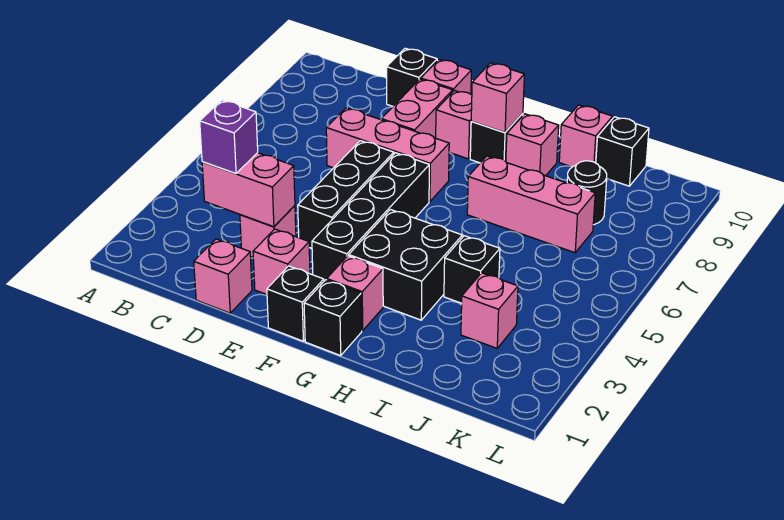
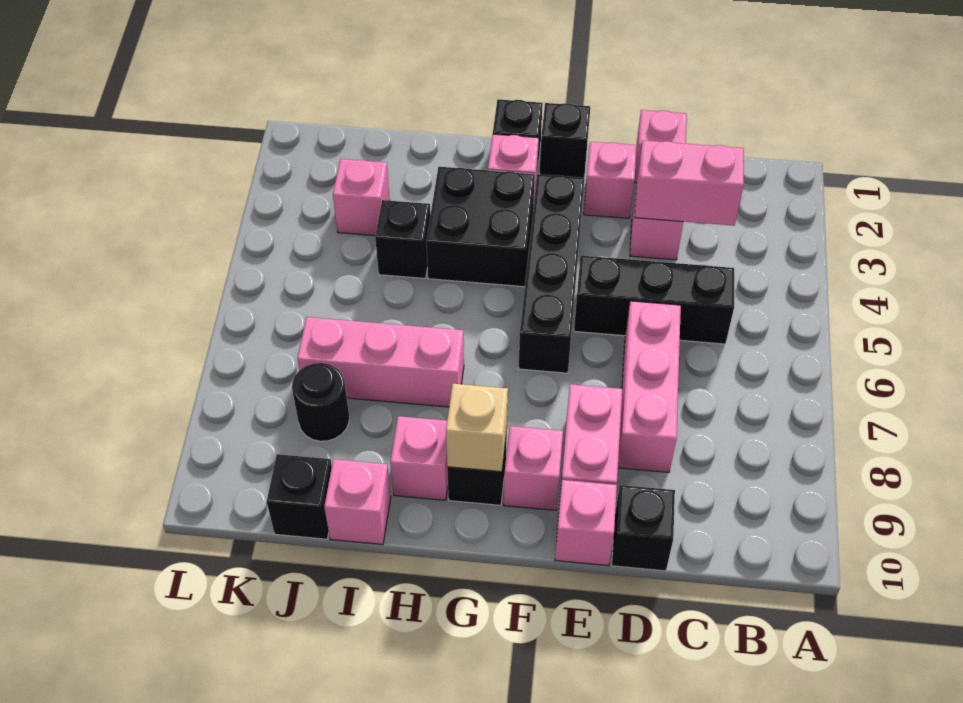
purple brick C3 level 3 -> none
pink brick D7:F7 level 1 -> pink brick D6:D8 level 1
black brick E4:E6 level 1 -> black brick C5:E5 level 1
pink brick G9 level 2 -> tan brick G9 level 2

